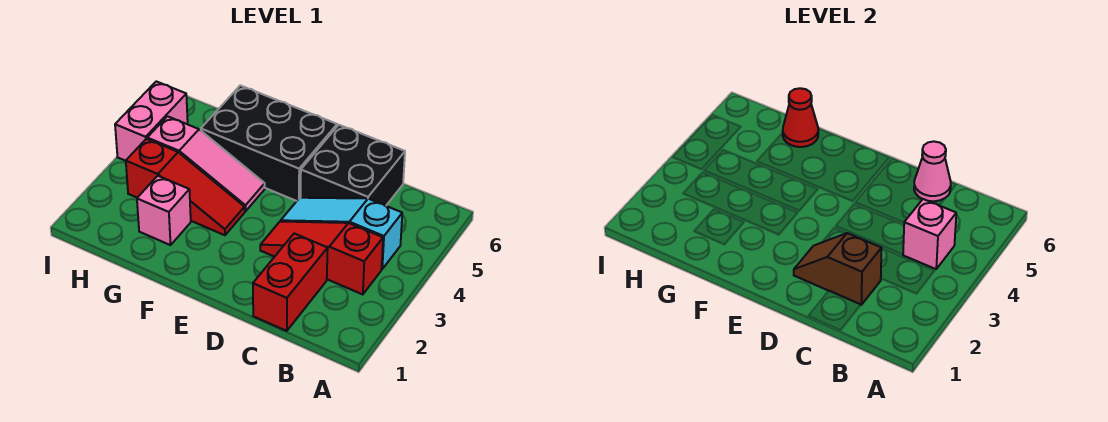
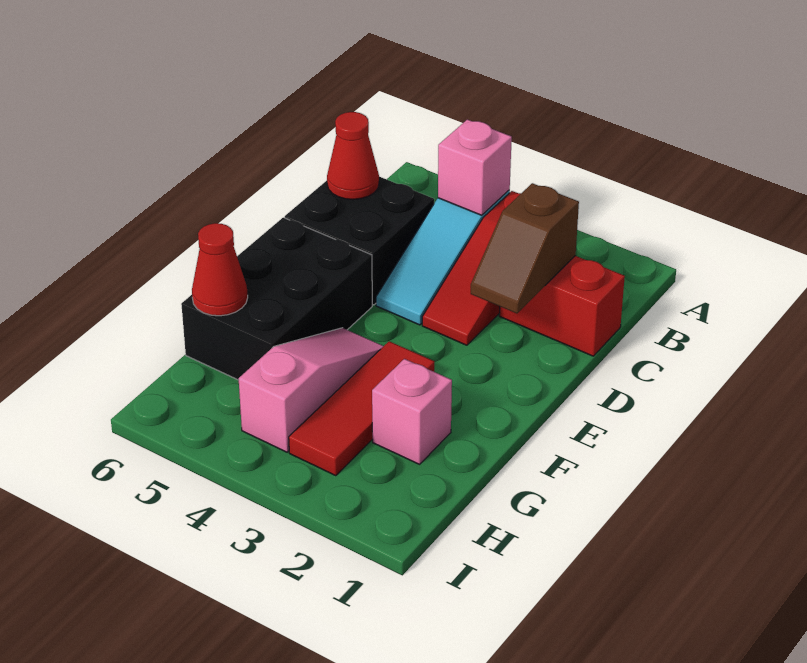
pink cone C6 level 2 -> red cone C6 level 2
red slope F3:H3 level 1 top H -> red tile F3:H3 level 1
pink brick I4:I5 level 1 -> none

